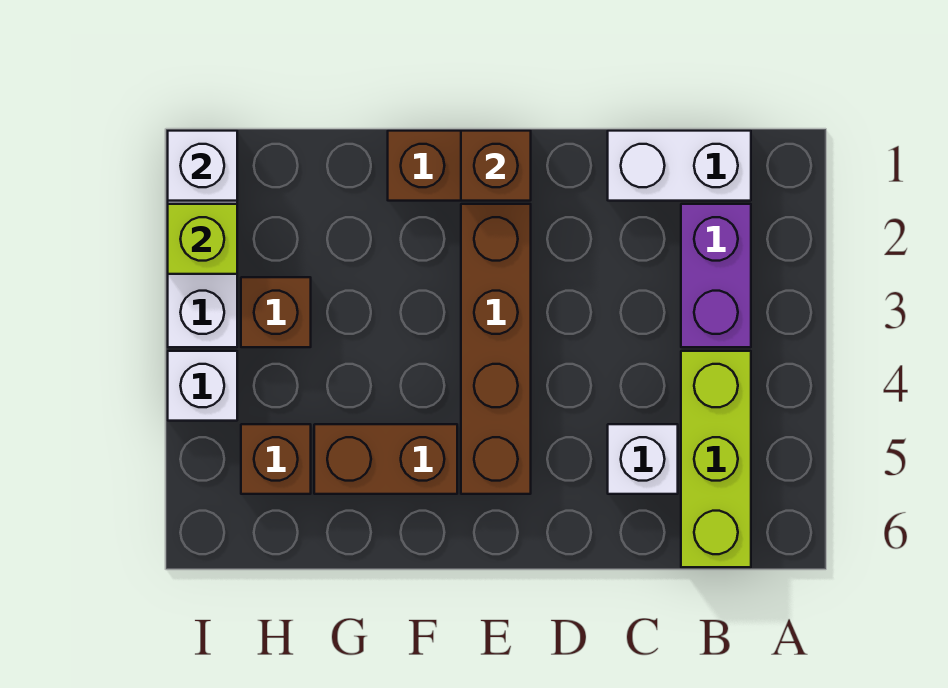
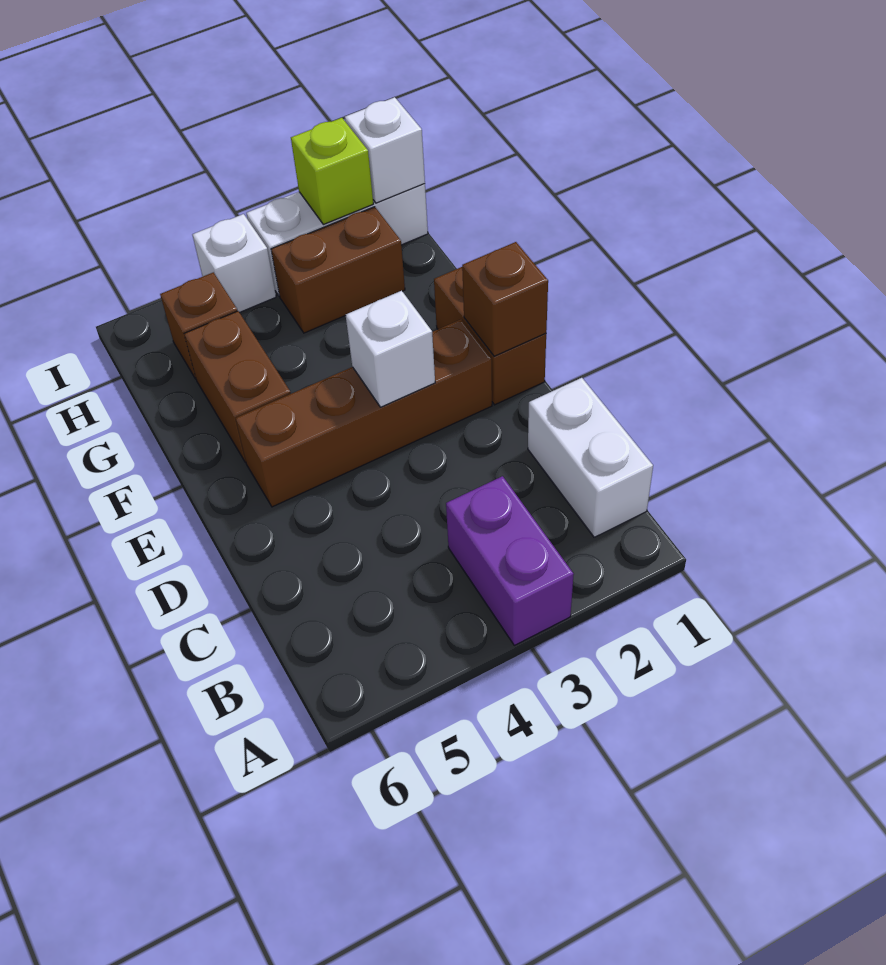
purple brick B2:B3 level 1 -> purple brick A3:B3 level 1
lime brick B4:B6 level 1 -> none
white brick C5 level 1 -> white brick E3 level 2
brown brick H3 level 1 -> brown brick H2:H3 level 1

